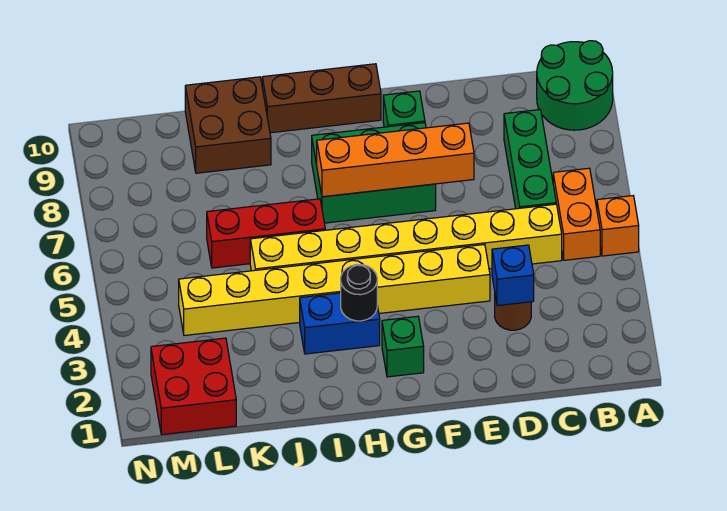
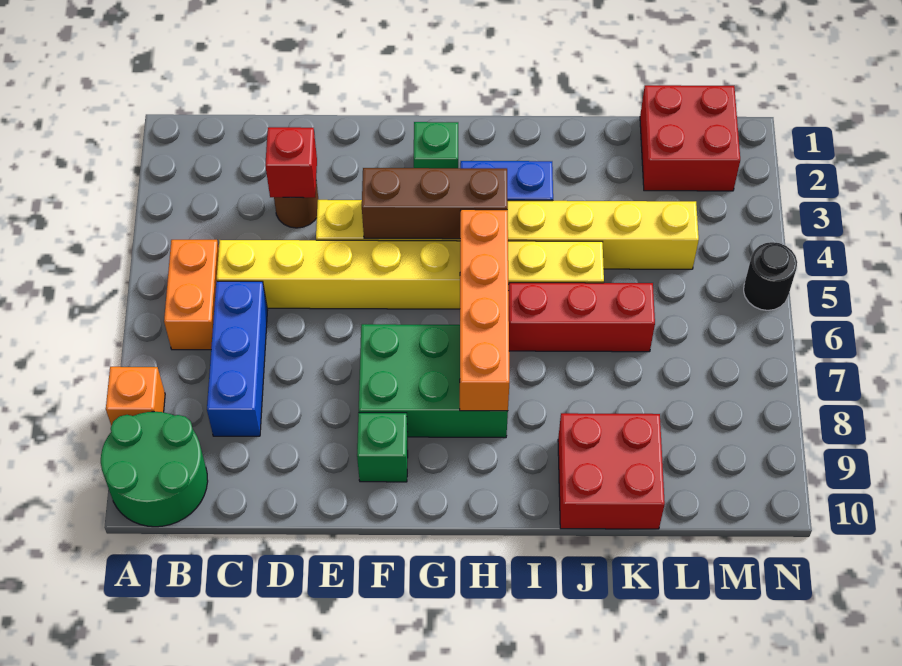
orange brick A5 level 1 -> orange brick A8 level 1
green brick C6:C8 level 1 -> blue brick C6:C8 level 1
blue brick D3 level 2 -> red brick D3 level 2
orange brick E7:H7 level 2 -> orange brick H5:H8 level 2
brown brick G10:I10 level 1 -> brown brick F4:H4 level 2
black round brick H3 level 2 -> black round brick N5 level 1
brown brick J9:K10 level 1 -> red brick J9:K10 level 1

